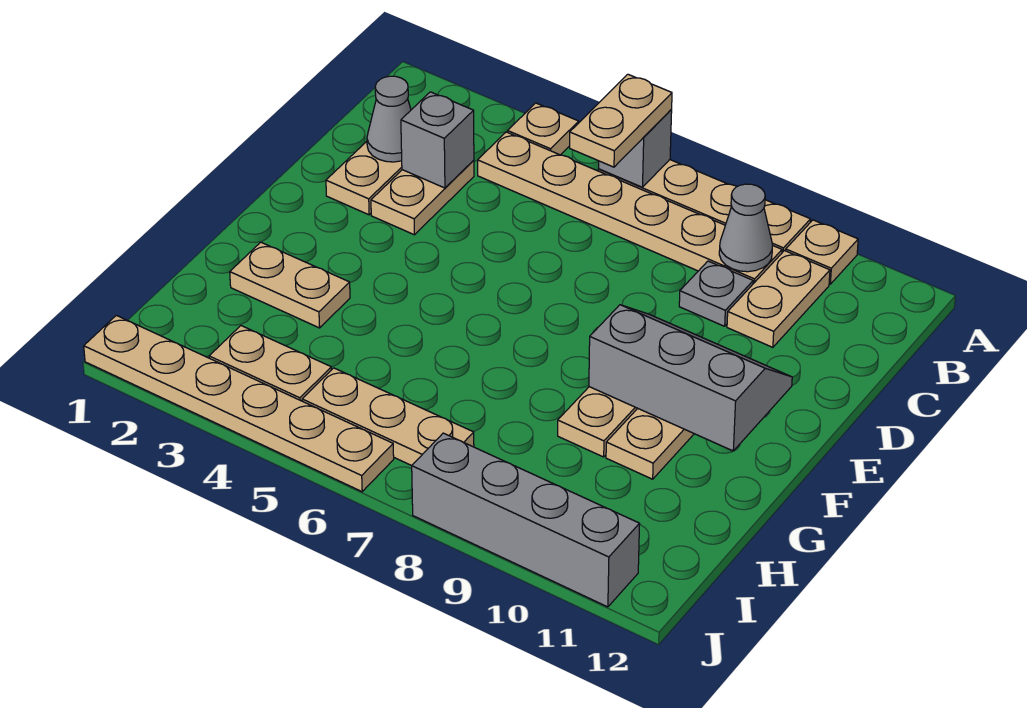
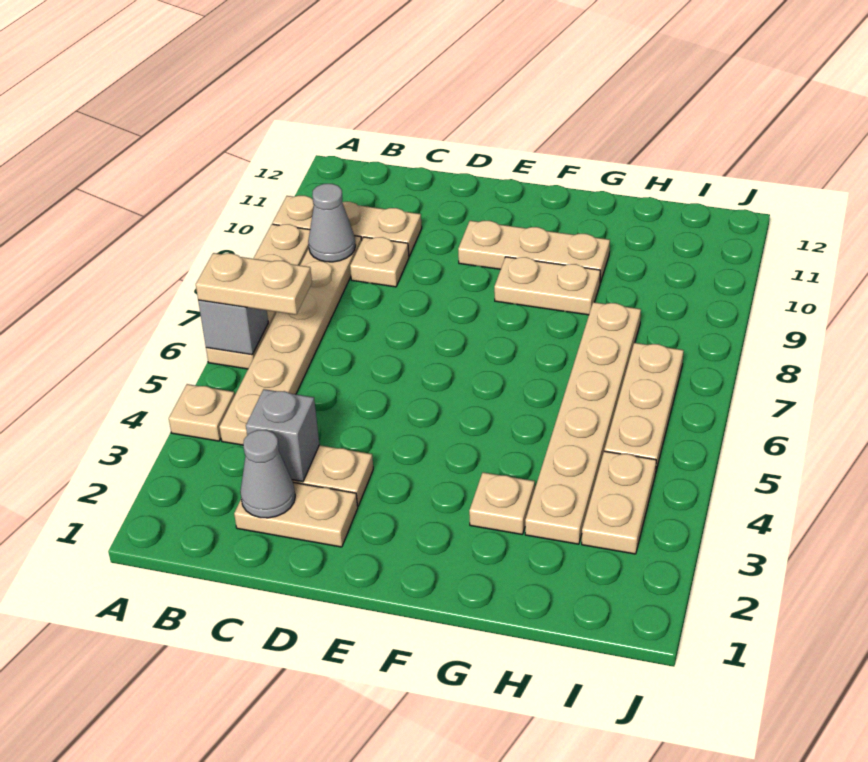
grey plate C9 level 1 -> tan plate C9 level 1
grey slope E9:F11 level 2 top F -> none
tan plate G2:G3 level 1 -> tan plate G3 level 1
tan plate J1:J6 level 1 -> tan plate H3:H8 level 1
grey brick J8:J11 level 1 -> none

